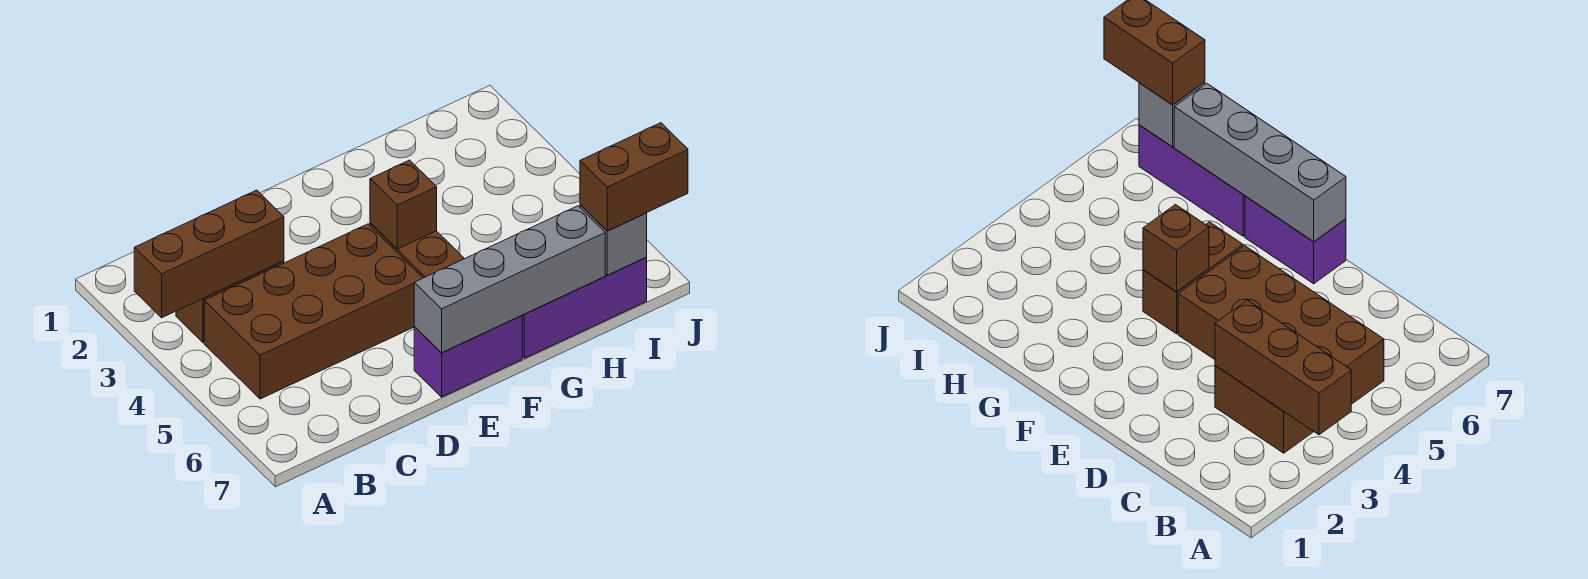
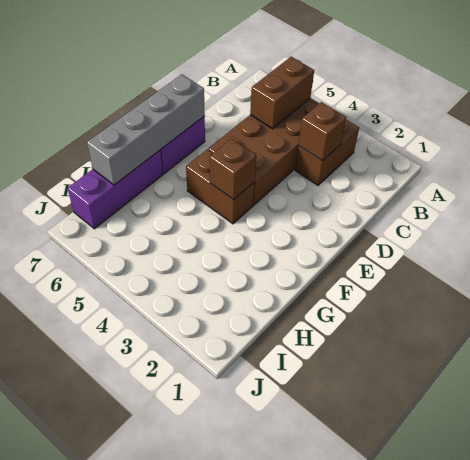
brown brick A3:C3 level 2 -> brown brick C3 level 2
grey brick I7 level 2 -> none
brown brick I7:J7 level 3 -> brown brick B5:C5 level 2

